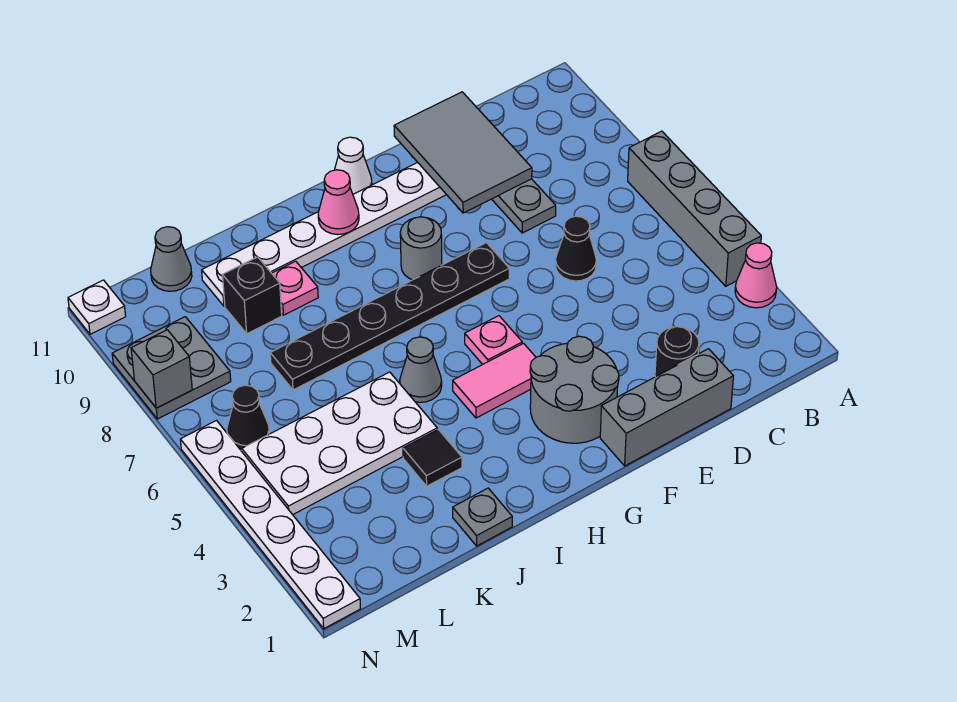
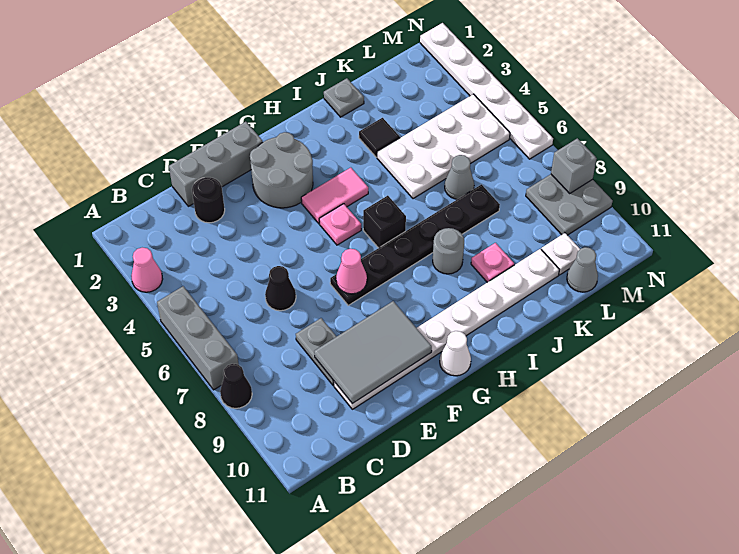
grey brick A4:A7 level 1 -> grey brick A5:A7 level 1
grey tile D9:E11 level 2 -> grey tile D9:F10 level 2
grey round brick G8 level 1 -> grey round brick I8 level 1
pink cone H10 level 2 -> pink cone F7 level 2
grey cone I5 level 1 -> grey cone K6 level 1
black brick K9 level 1 -> black brick H6 level 1
black cone M6 level 1 -> black cone A8 level 1
white plate N11 level 1 -> white plate L10 level 1

